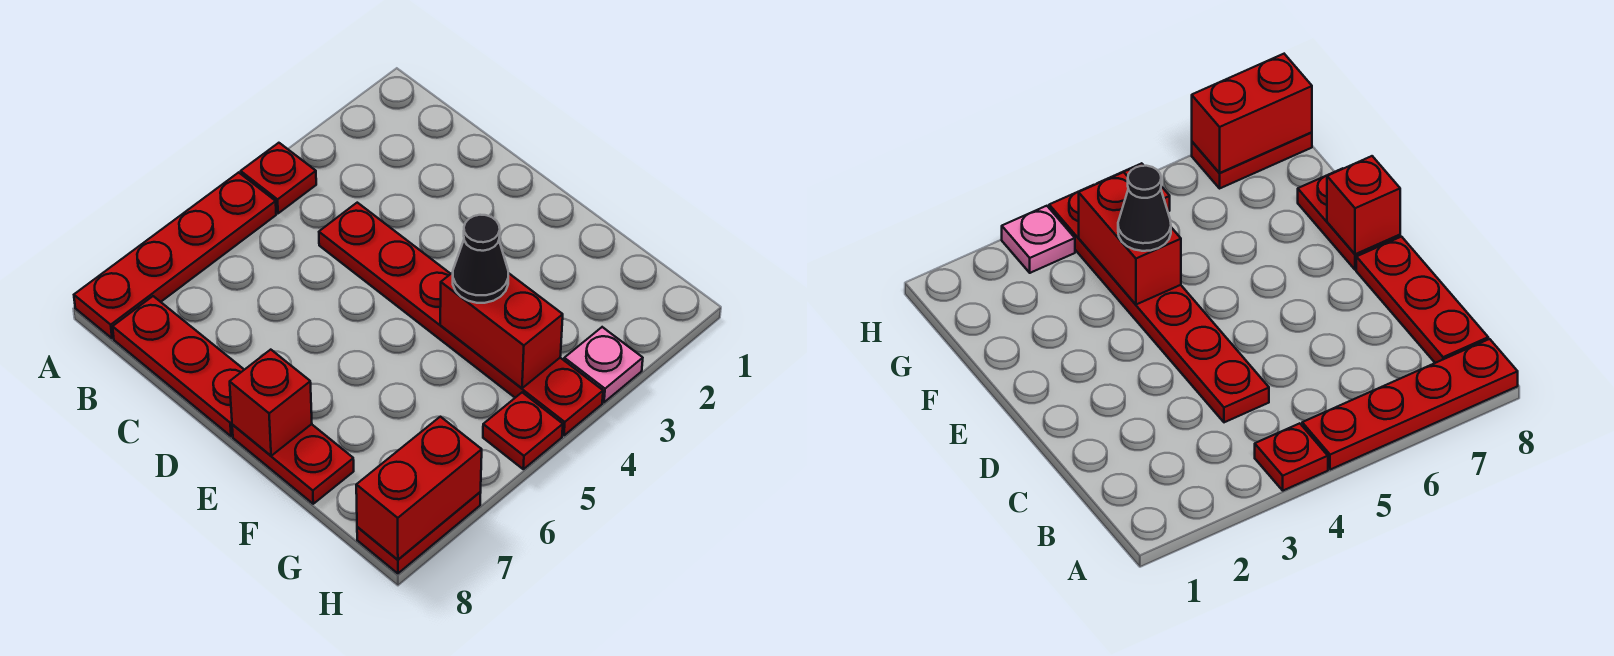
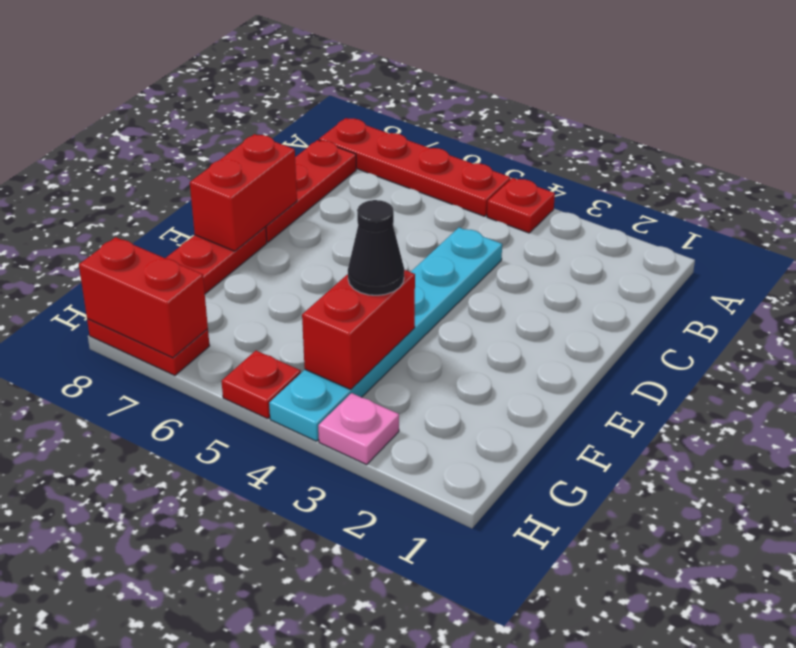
red plate C4:H4 level 1 -> cyan plate C4:H4 level 1
red brick E8 level 2 -> red brick D8:E8 level 2

